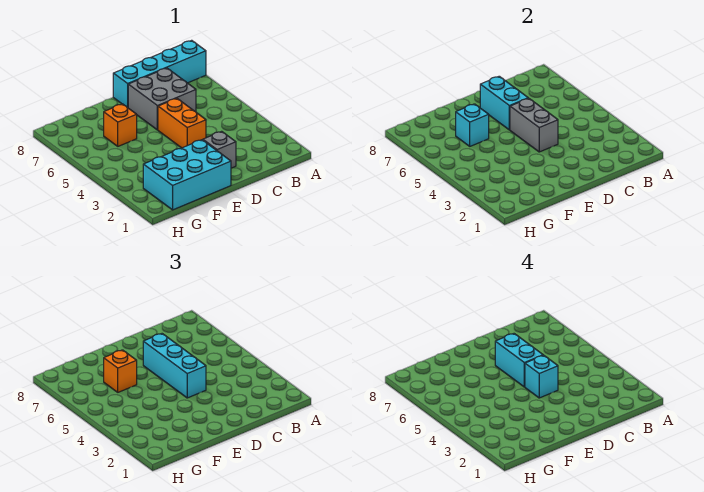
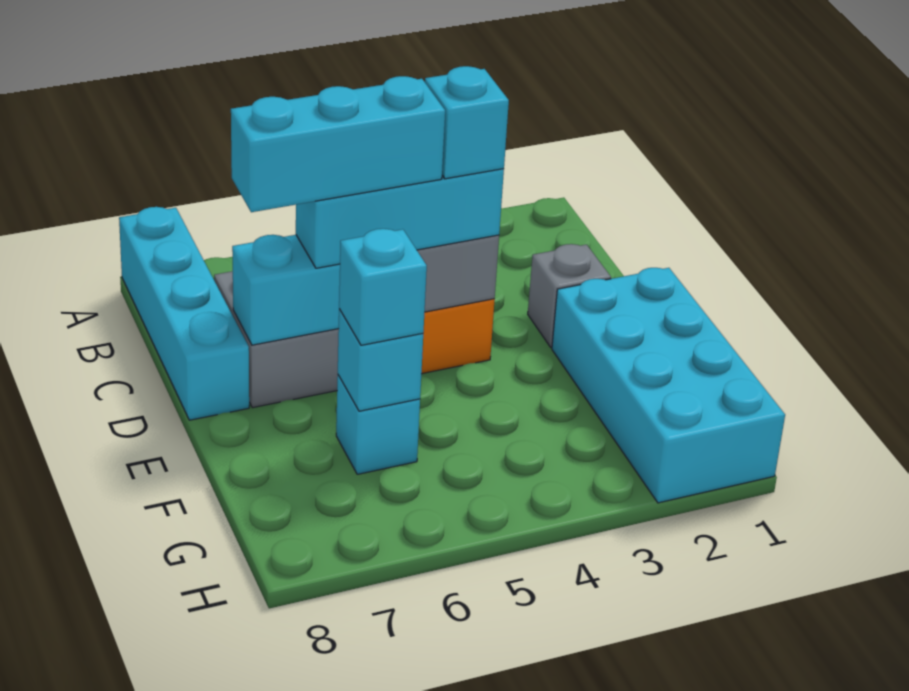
cyan brick D5:D6 level 4 -> cyan brick D5:D7 level 4
cyan brick E1:G2 level 1 -> cyan brick E1:H2 level 1
orange brick F6 level 1 -> cyan brick F6 level 1
orange brick F6 level 3 -> cyan brick F6 level 3

